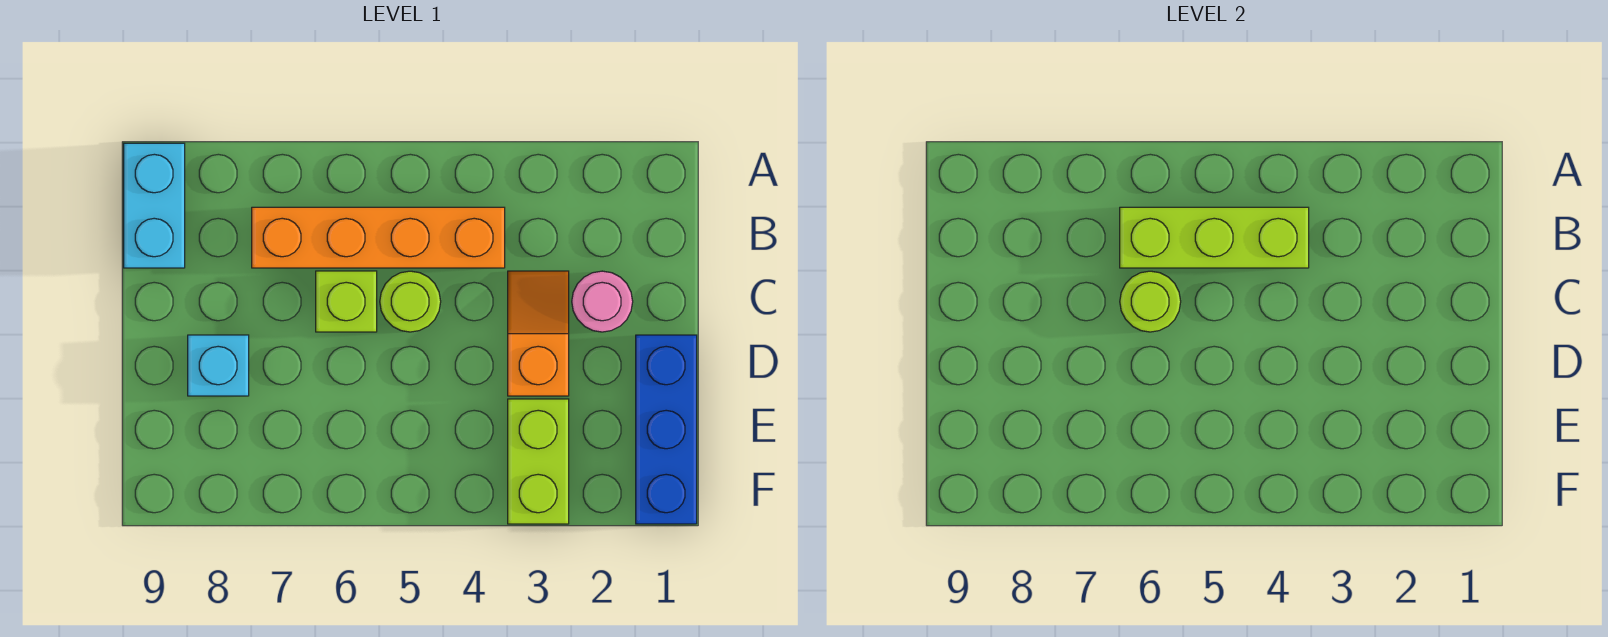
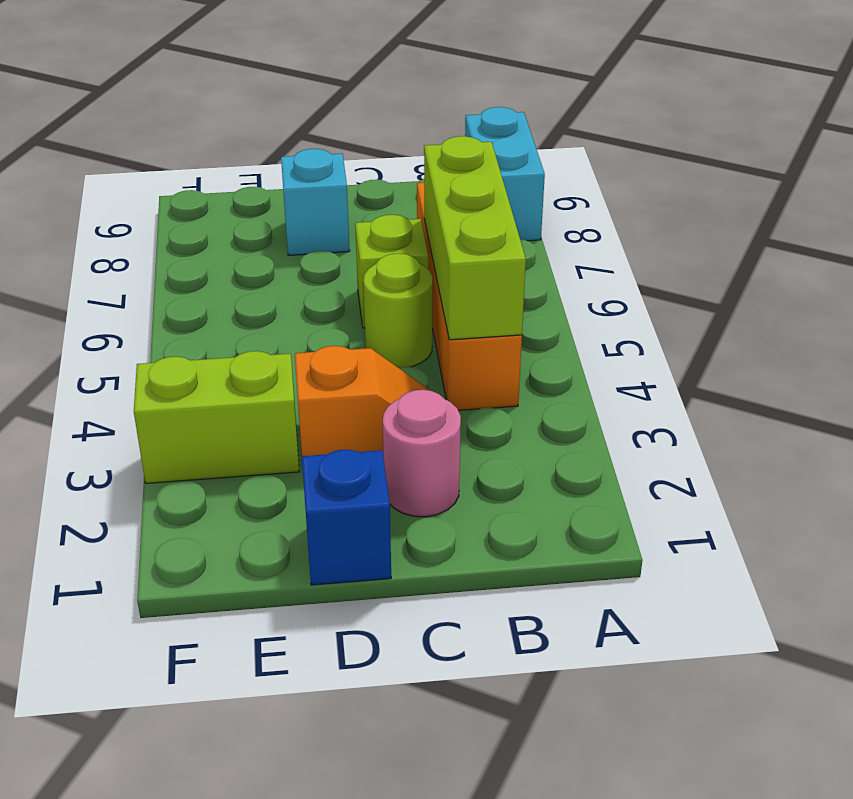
cyan brick A9:B9 level 1 -> cyan brick A8:A9 level 1
lime round brick C6 level 2 -> none
blue brick D1:F1 level 1 -> blue brick D1 level 1

